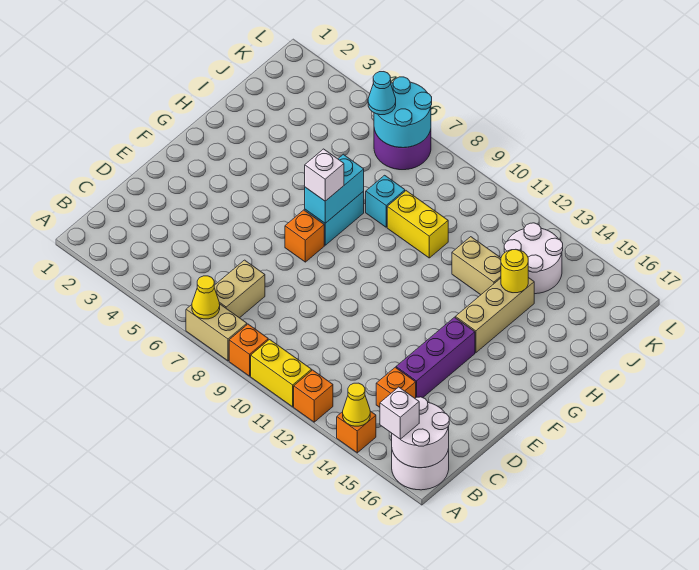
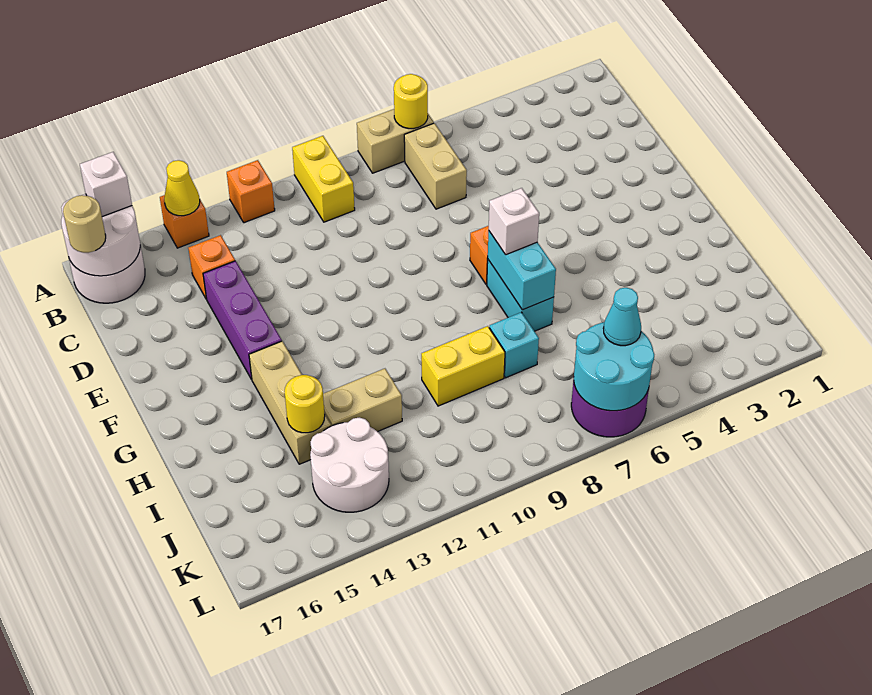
yellow cone A7 level 2 -> yellow round brick A7 level 2
orange brick A9 level 1 -> none
yellow brick A10:A11 level 1 -> yellow brick A10:B10 level 1
none -> tan round brick B17 level 3

